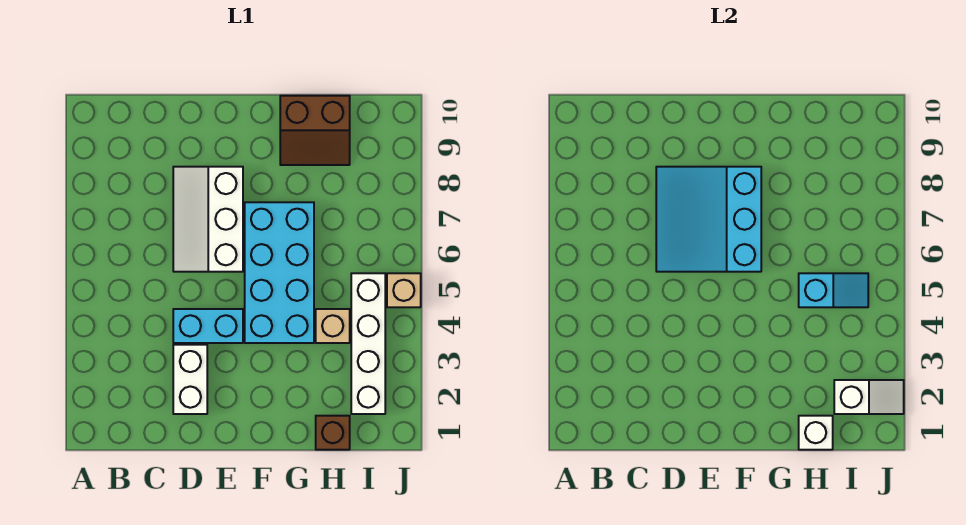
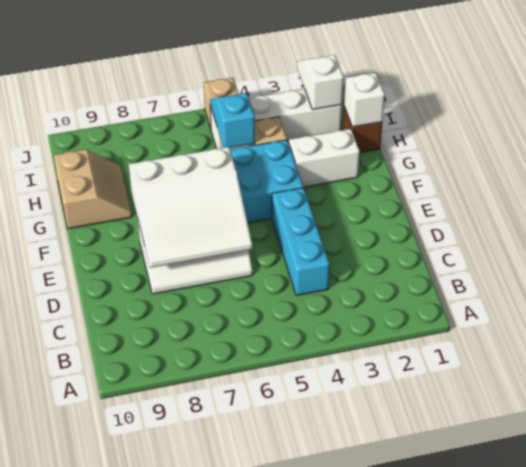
white brick D2:D3 level 1 -> white brick G2:G3 level 1
cyan brick D4:E4 level 1 -> cyan brick C4:E4 level 1
cyan slope D6:F8 level 2 top F -> white slope D6:F8 level 2 top F
brown slope G9:H10 level 1 top 10 -> tan slope G9:H10 level 1 top 10

